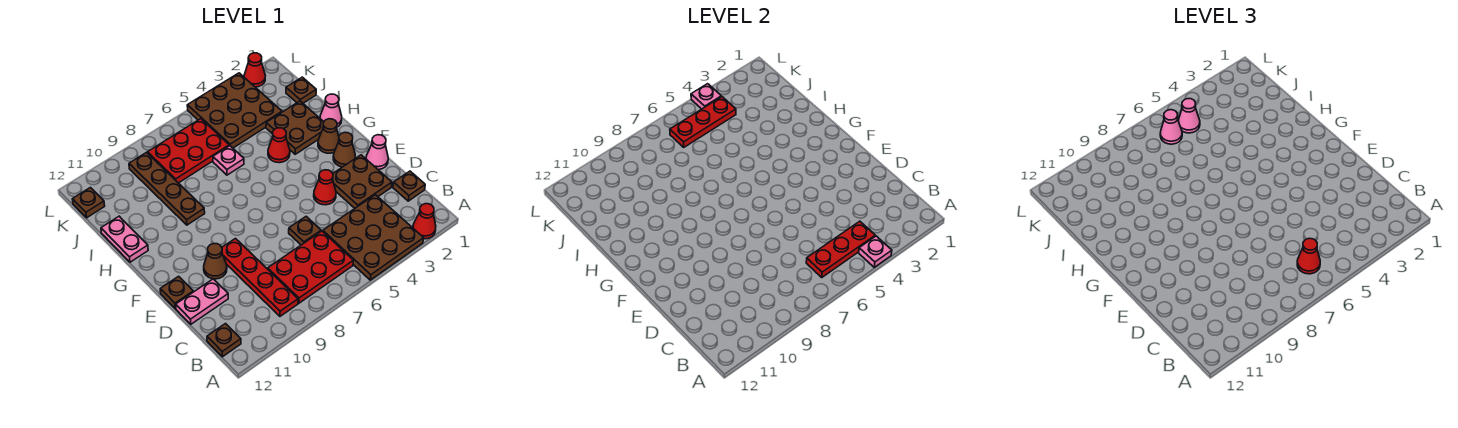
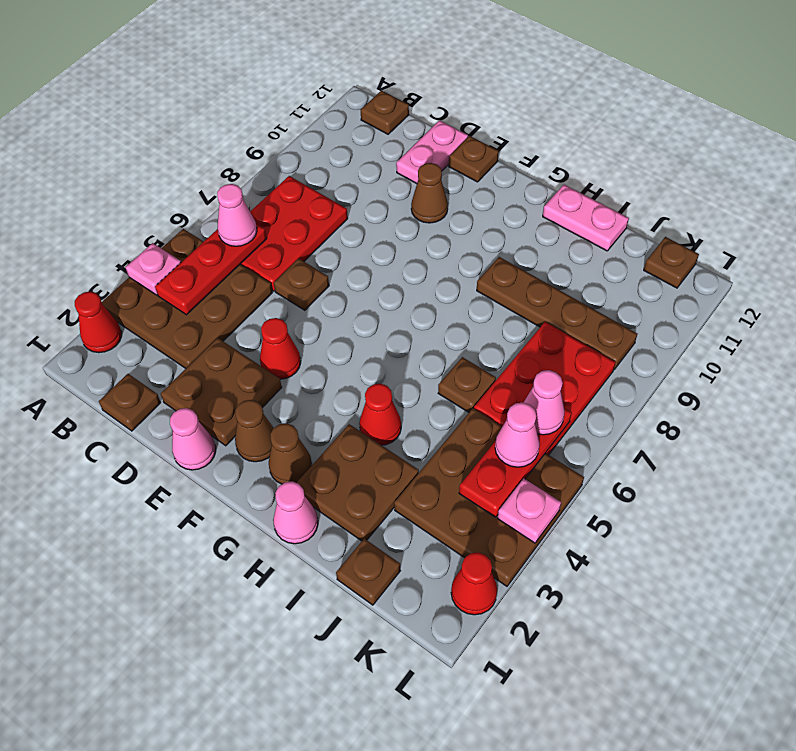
red cone B6 level 3 -> pink cone B6 level 3
red plate B9:E9 level 1 -> none
pink plate I6 level 1 -> brown plate I6 level 1

